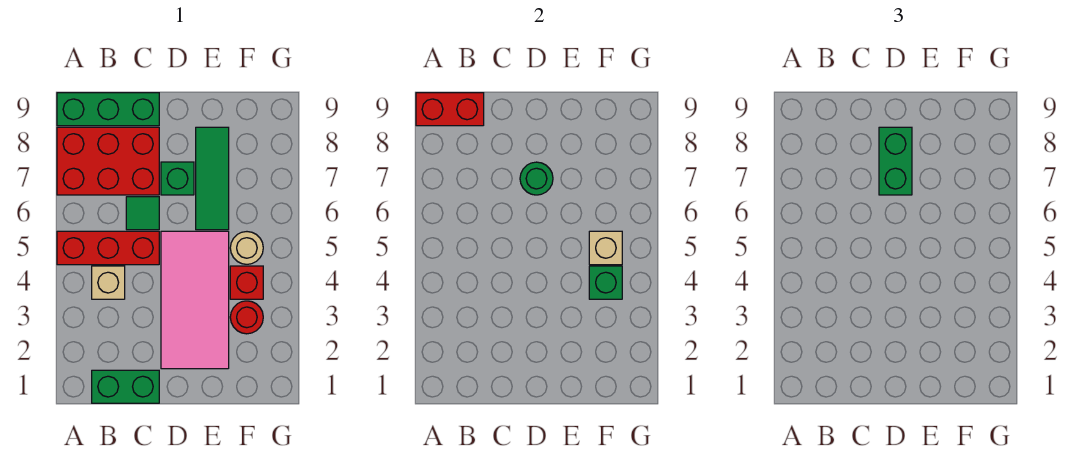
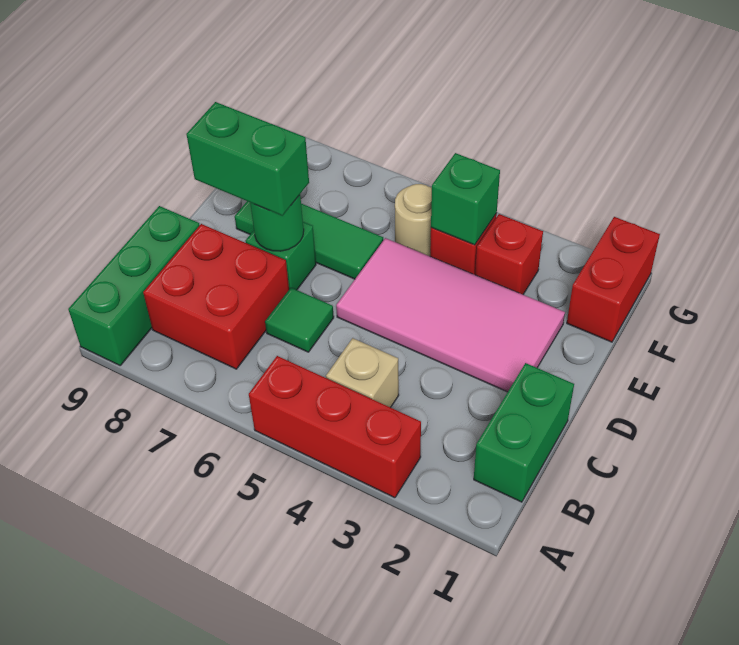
red brick A5:C5 level 1 -> red brick A3:A5 level 1
red brick A7:C8 level 1 -> red brick B7:C8 level 1
red brick A9:B9 level 2 -> red brick F1:G1 level 1
red round brick F3 level 1 -> red brick F3 level 1
tan brick F5 level 2 -> none

